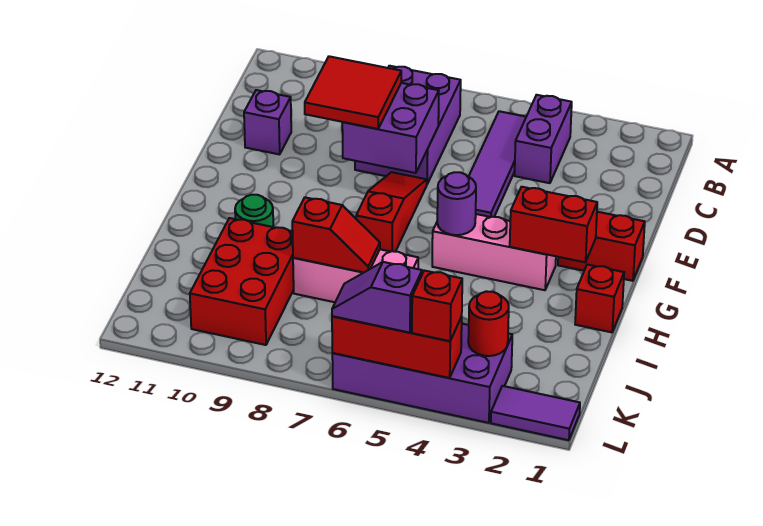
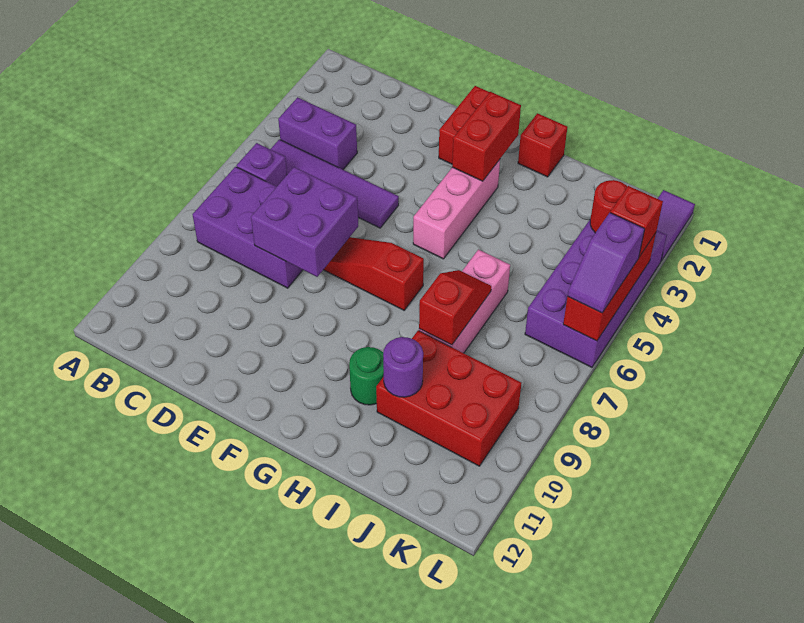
red tile D8:E9 level 3 -> none
purple brick D11 level 1 -> purple brick B6 level 1
purple round brick G5 level 2 -> purple round brick I10 level 2

